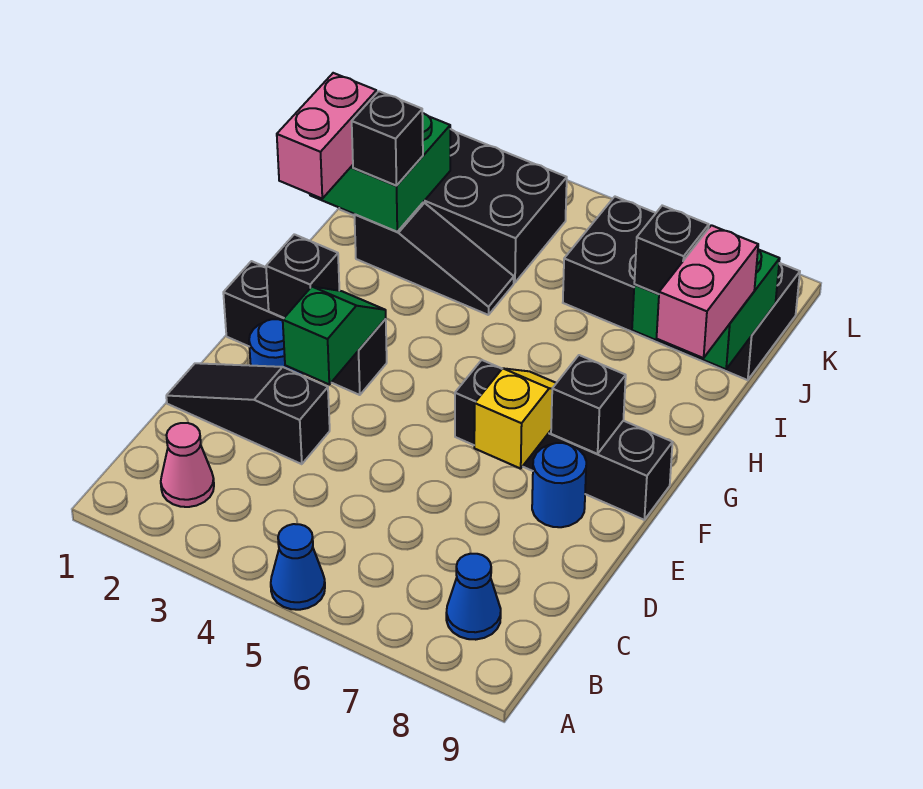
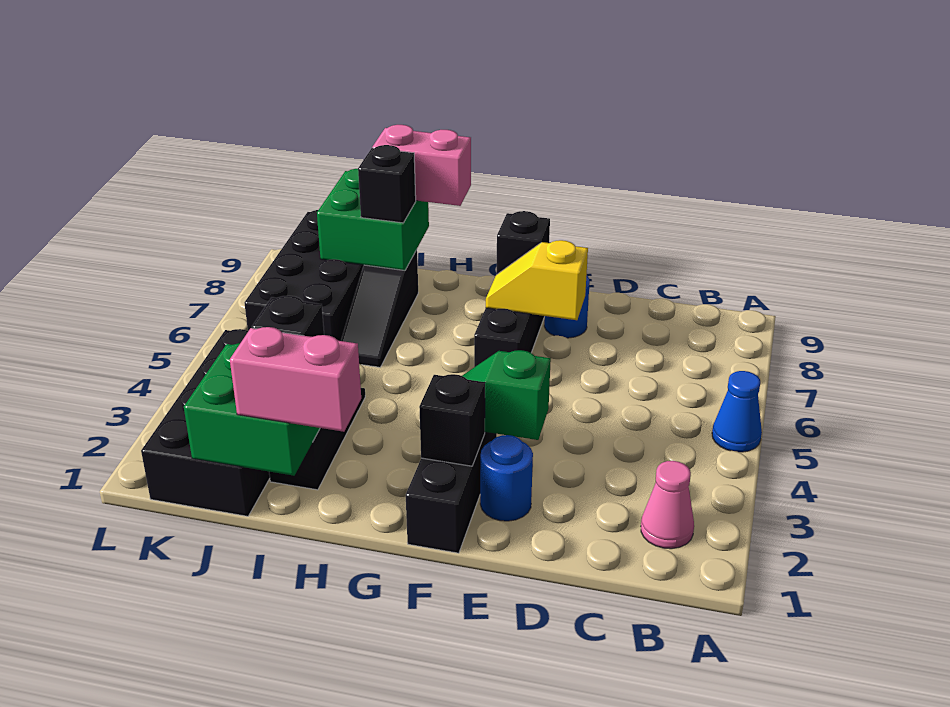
blue cone B8 level 1 -> none
black slope D1:D3 level 1 top 3 -> black slope I6:I8 level 1 top 8

